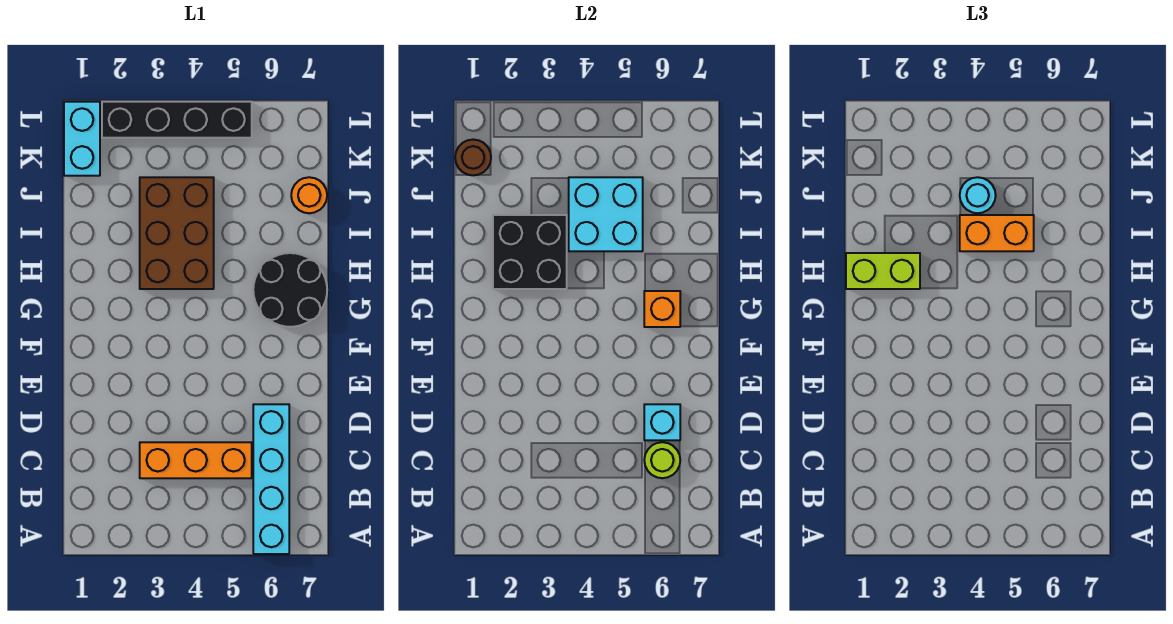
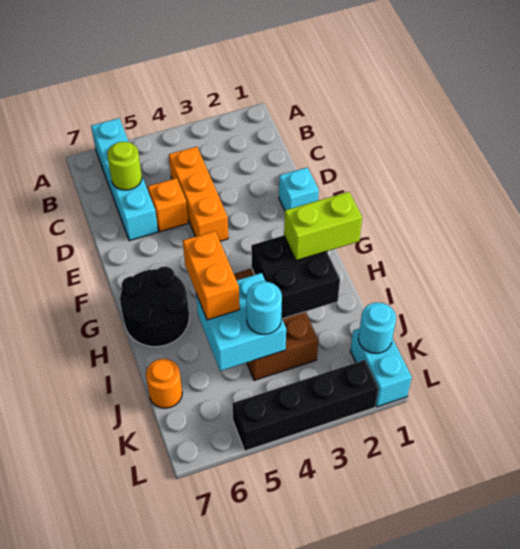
orange brick C3:C5 level 1 -> orange brick C4:E4 level 1
cyan brick D6 level 2 -> cyan brick E1 level 1
orange brick G6 level 2 -> orange brick D5 level 1
orange brick I4:I5 level 3 -> orange brick H5:I5 level 3
brown round brick K1 level 2 -> cyan round brick K1 level 2

